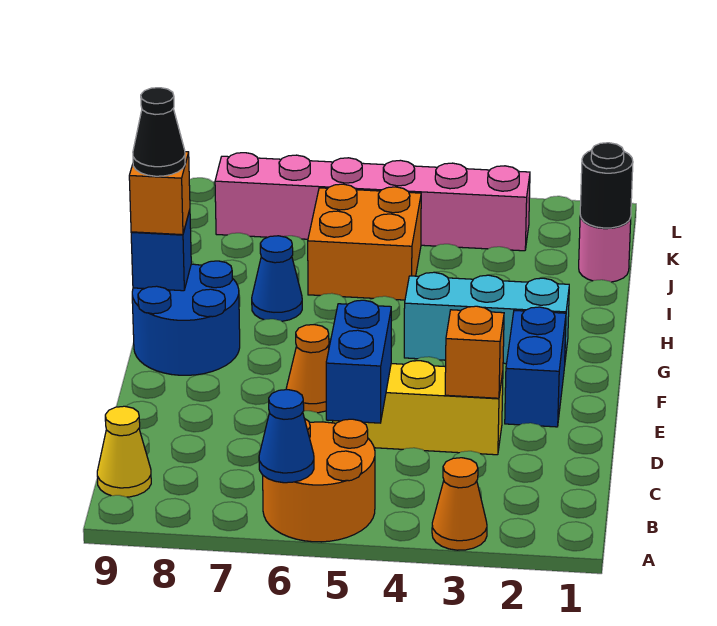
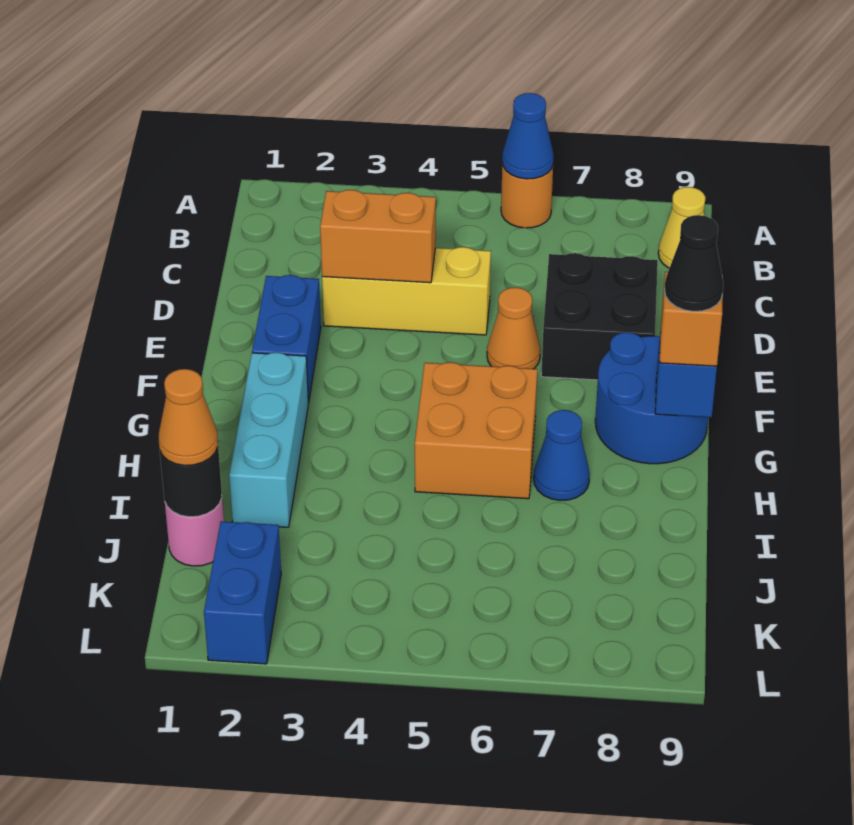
orange cone A3 level 1 -> orange cone J1 level 3
orange round brick A5:B6 level 1 -> orange round brick A6 level 1
blue brick C5:D5 level 2 -> blue brick K2:L2 level 1
orange brick D3 level 2 -> orange brick D3:D4 level 2
none -> black brick D7:E8 level 1
cyan brick G2:G4 level 1 -> cyan brick G2:I2 level 1
orange brick I5:J6 level 1 -> orange brick G5:H6 level 1
pink brick K3:K8 level 1 -> none

